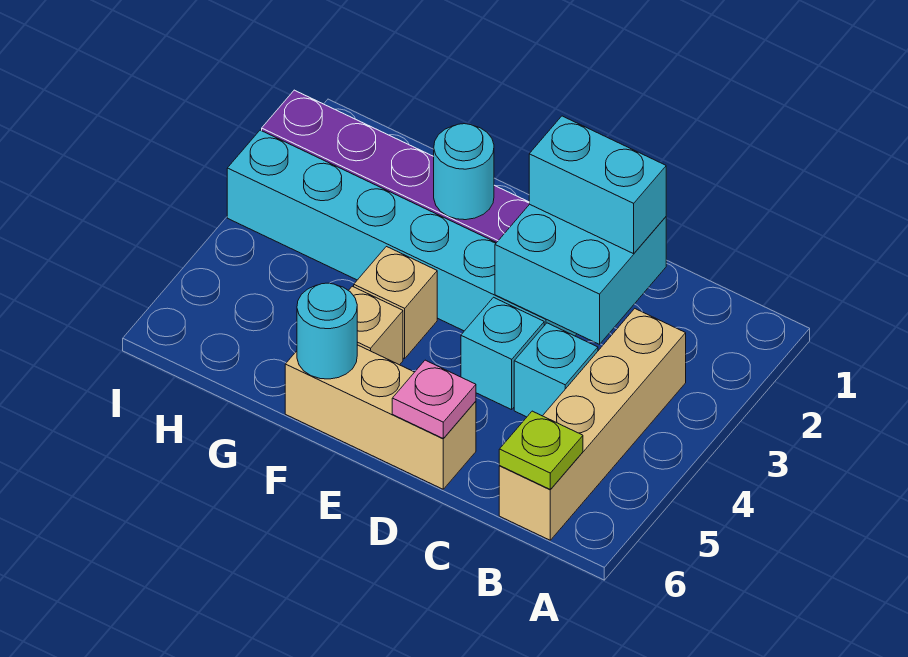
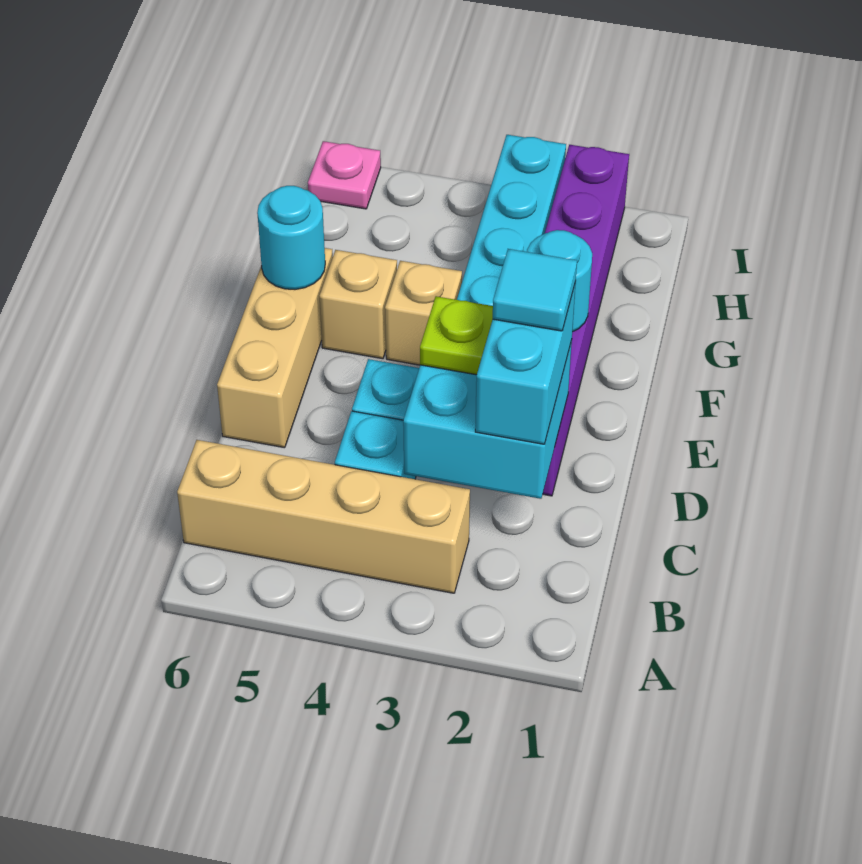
lime plate B6 level 2 -> lime plate D3 level 3
none -> cyan tile D2 level 4
pink plate D6 level 2 -> pink plate I6 level 1

